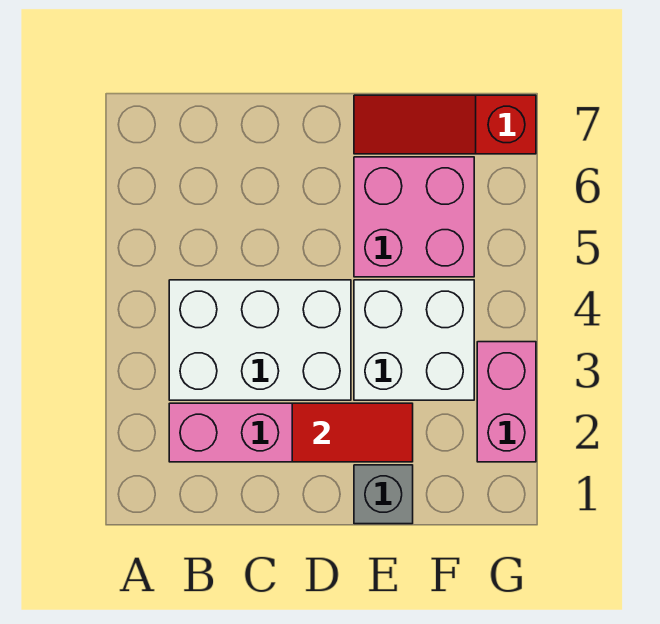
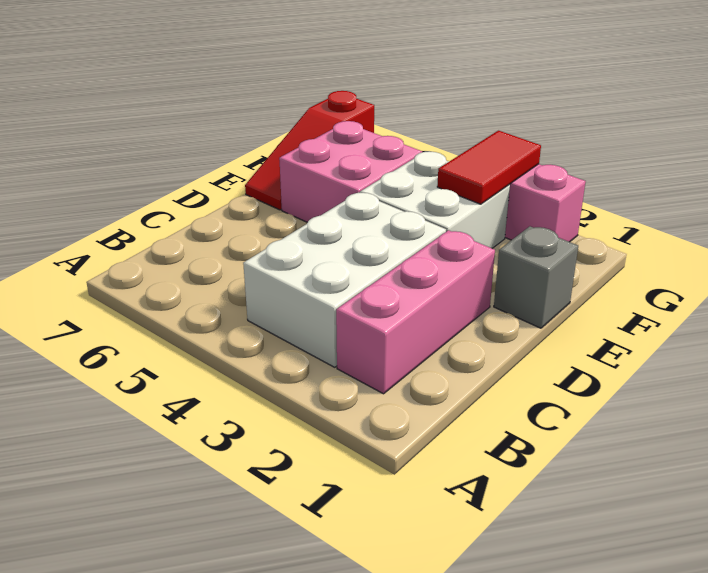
red tile D2:E2 level 2 -> red tile F3:G3 level 2

